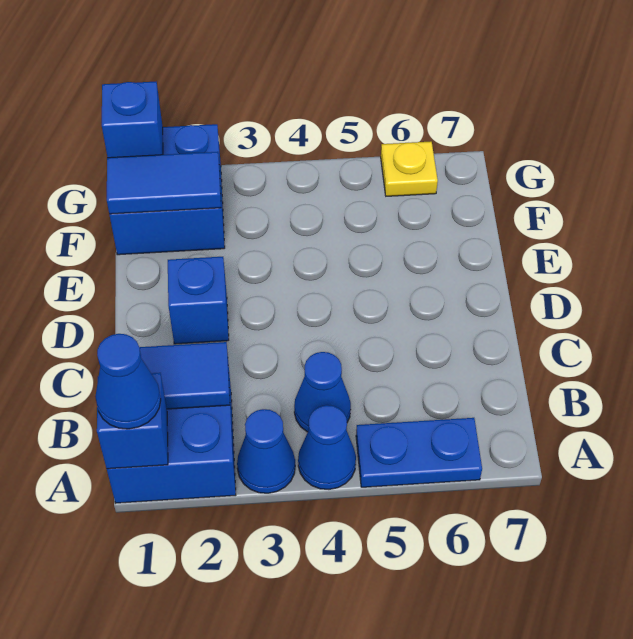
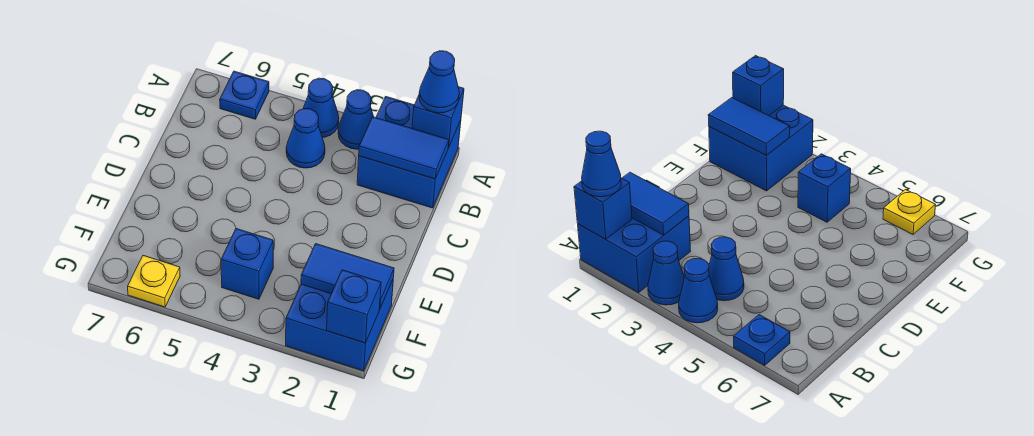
blue plate A5:A6 level 1 -> blue plate A6 level 1
blue brick D2 level 1 -> blue brick F4 level 1

